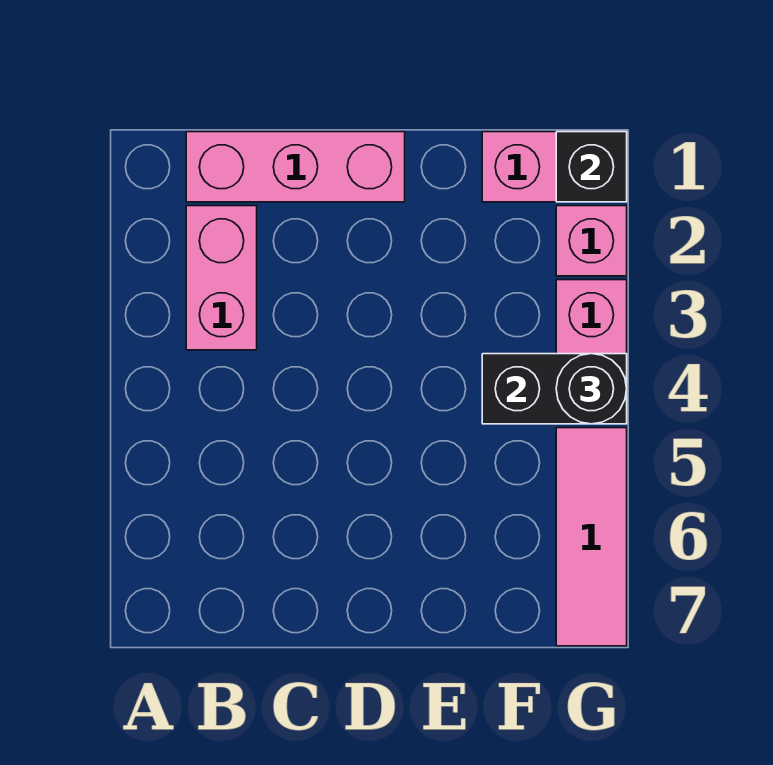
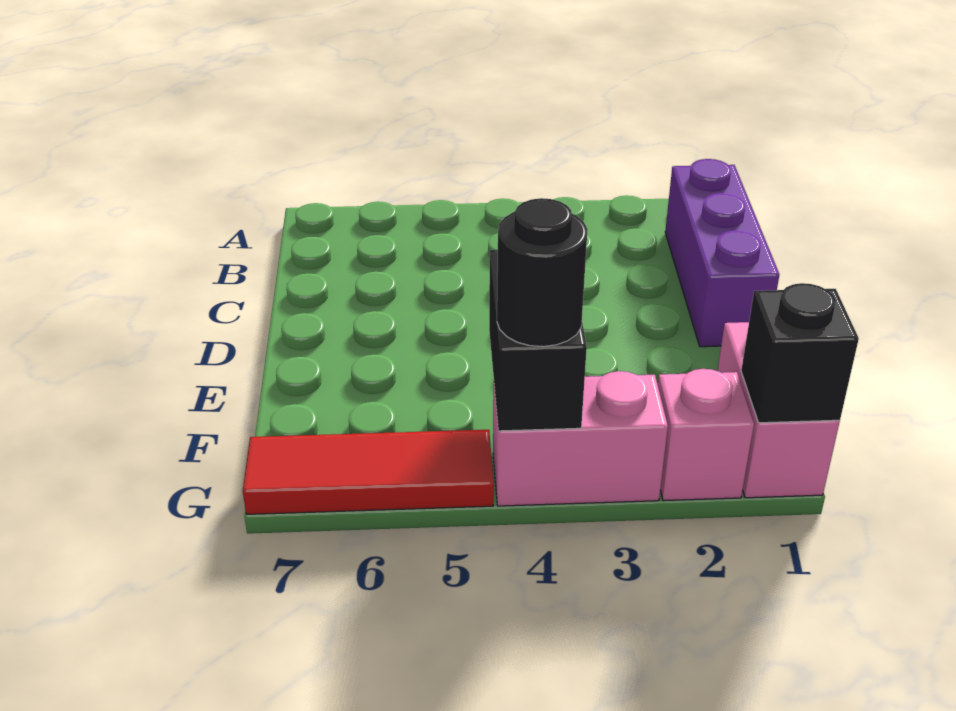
pink brick B1:D1 level 1 -> purple brick B1:D1 level 1
pink brick B2:B3 level 1 -> none
pink tile G5:G7 level 1 -> red tile G5:G7 level 1

